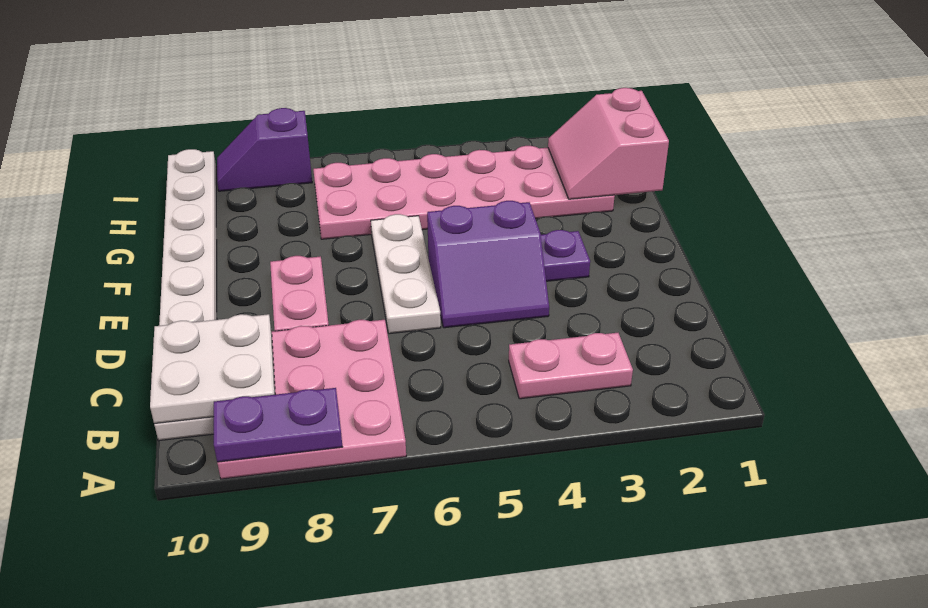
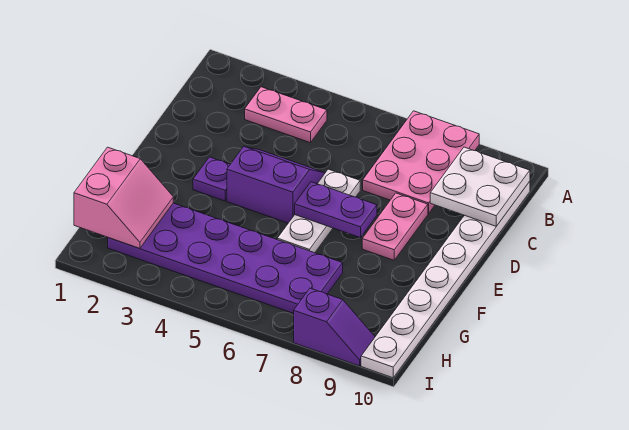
pink plate A7:C9 level 1 -> pink plate A7:C8 level 1
purple plate A8:A9 level 2 -> purple plate E6:E7 level 2
pink plate G2:H7 level 1 -> purple plate G2:H7 level 1

